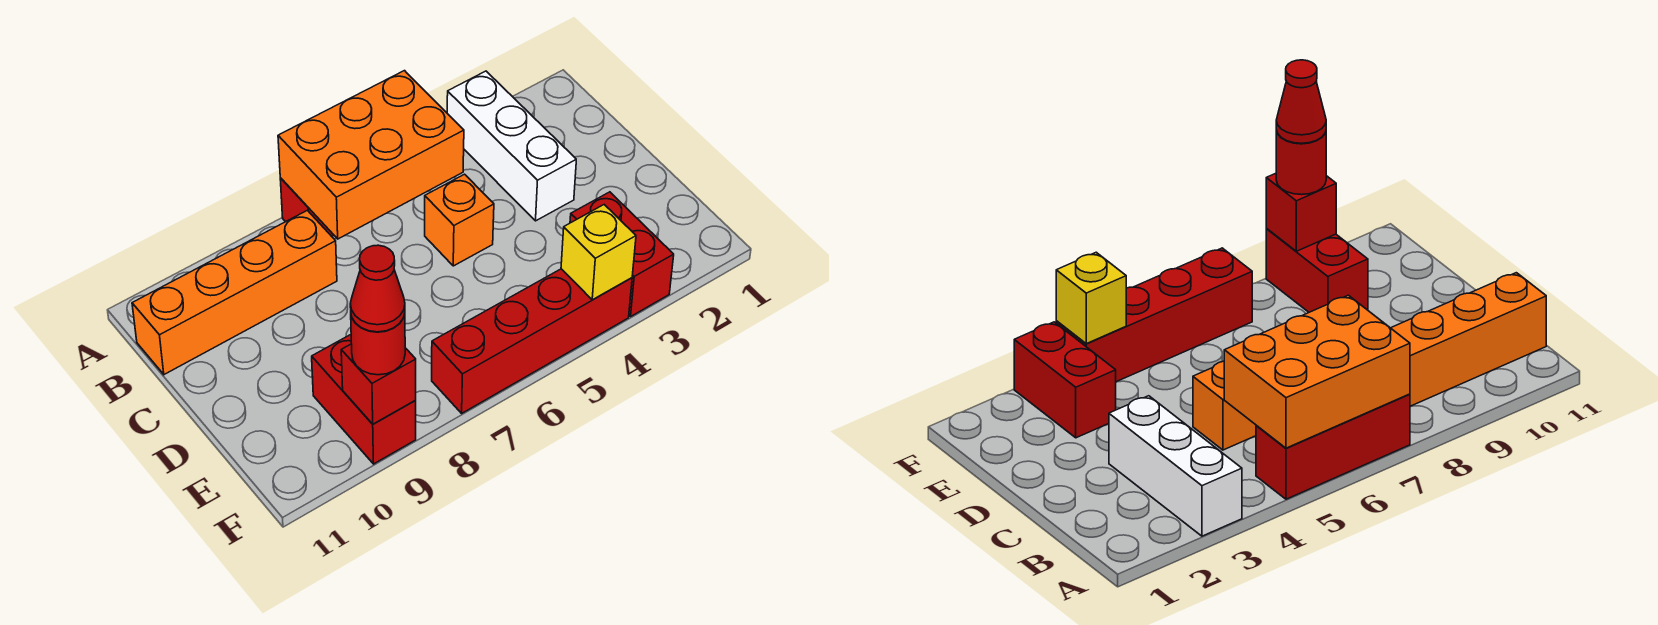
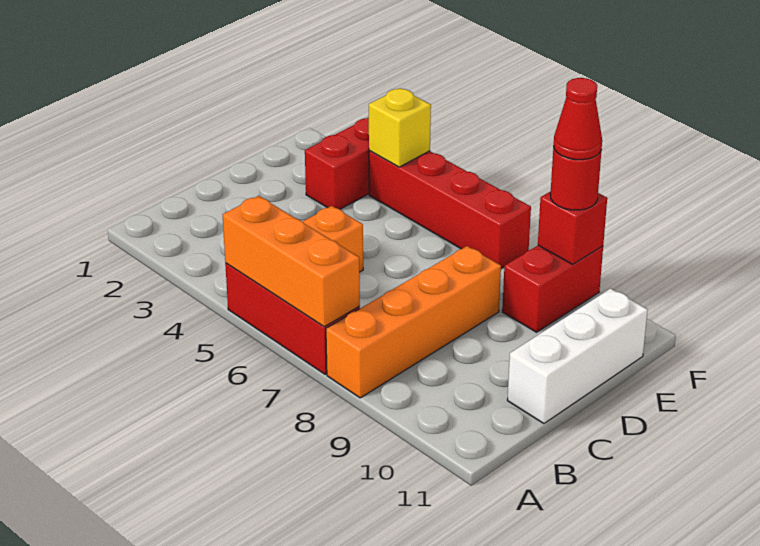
white brick A3:C3 level 1 -> white brick C11:E11 level 1
orange brick A5:B7 level 2 -> orange brick A5:A7 level 2
orange brick B8:B11 level 1 -> orange brick A8:D8 level 1

